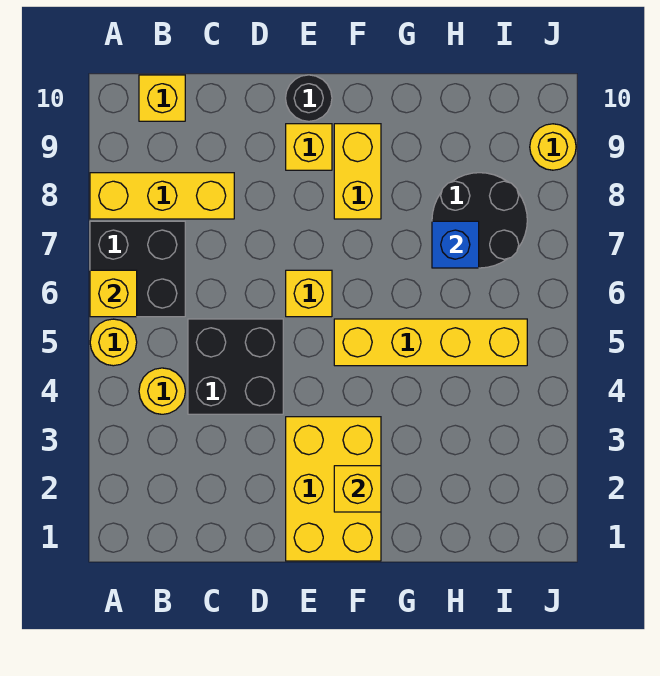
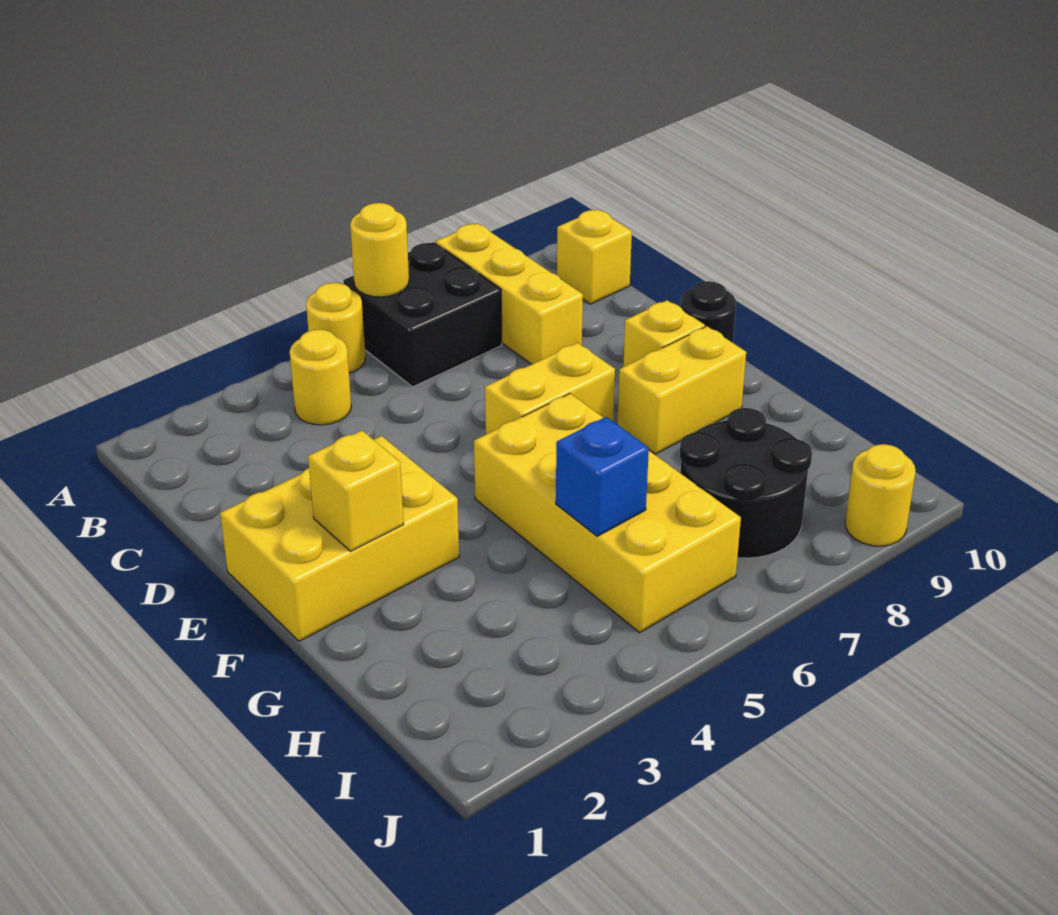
yellow brick A6 level 2 -> yellow round brick A6 level 2
black brick C4:D5 level 1 -> none
yellow brick E6 level 1 -> yellow brick E6:E7 level 1
yellow brick F5:I5 level 1 -> yellow brick F5:I6 level 1
blue brick H7 level 2 -> blue brick H5 level 2

